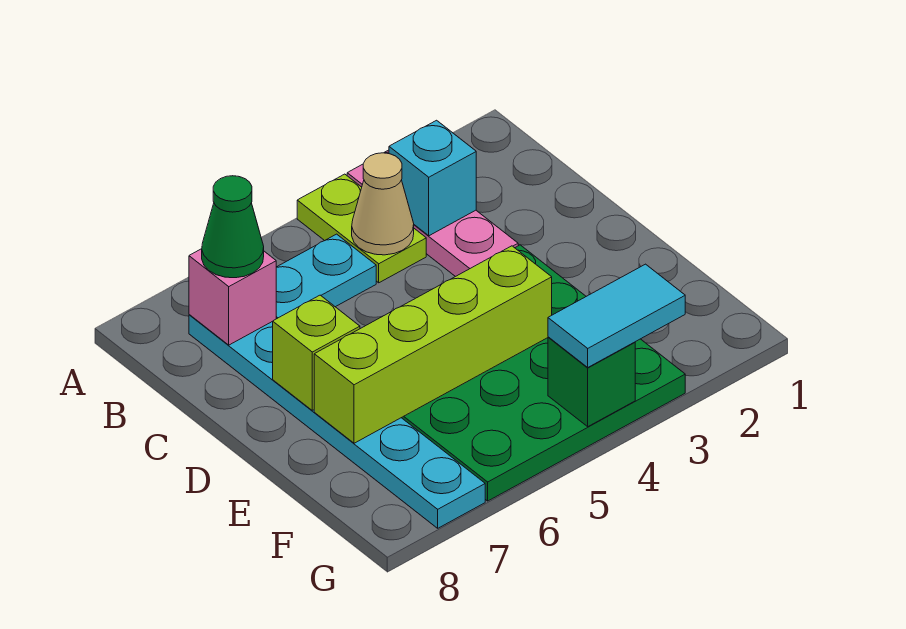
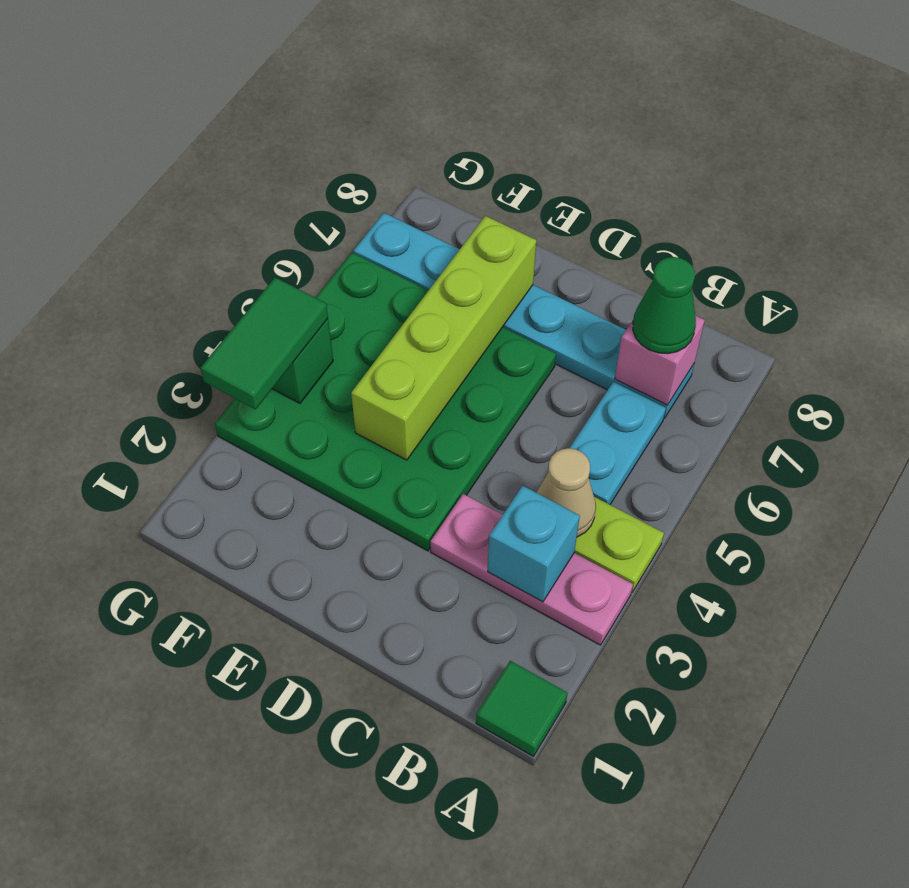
none -> green tile A1 level 1
lime brick D7 level 2 -> none
cyan tile G3:G4 level 3 -> green tile G3:G4 level 3

